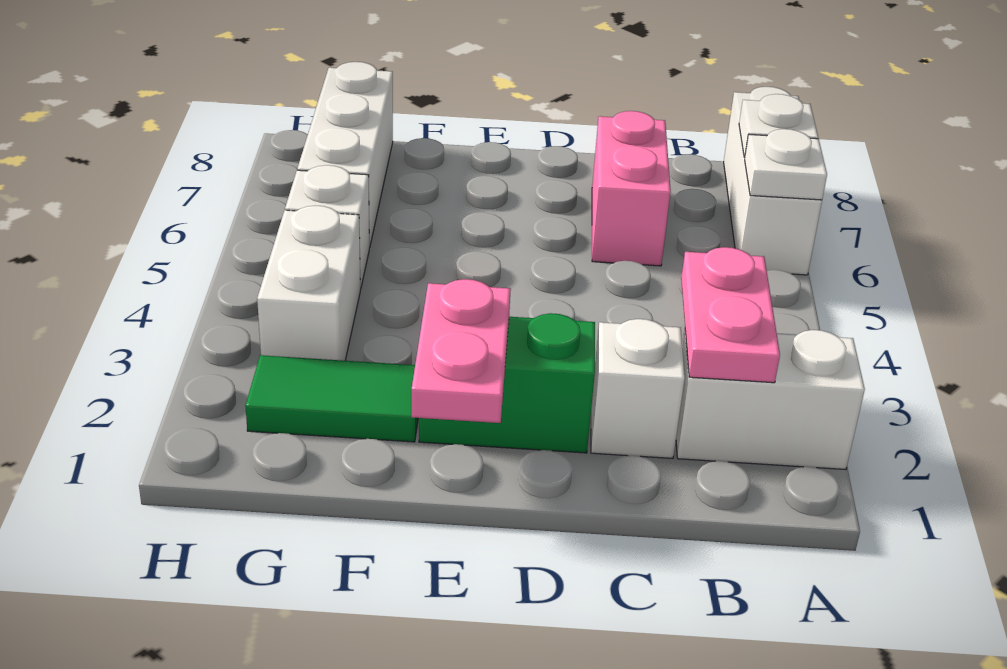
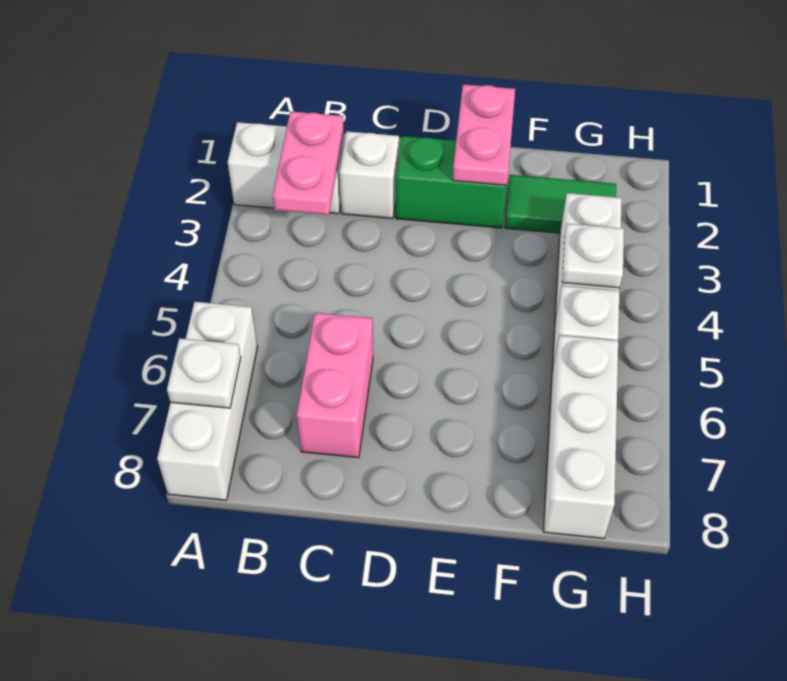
white plate A6 level 2 -> white plate G4 level 2

